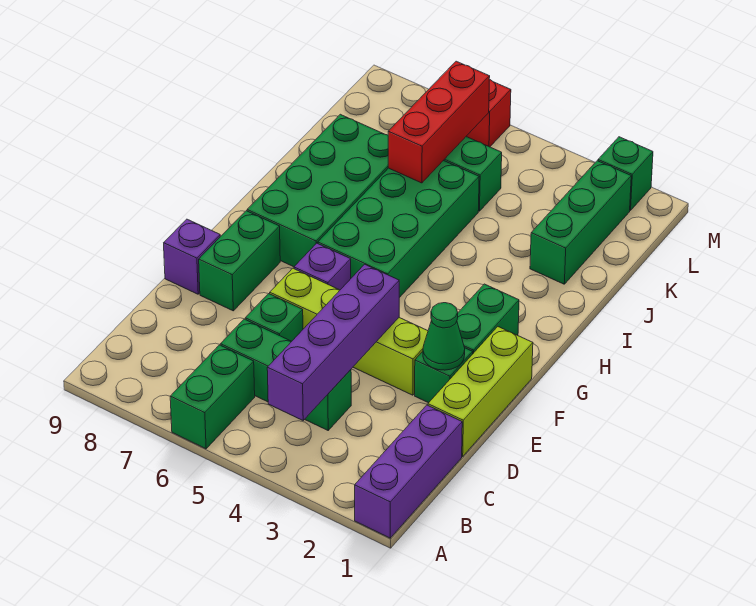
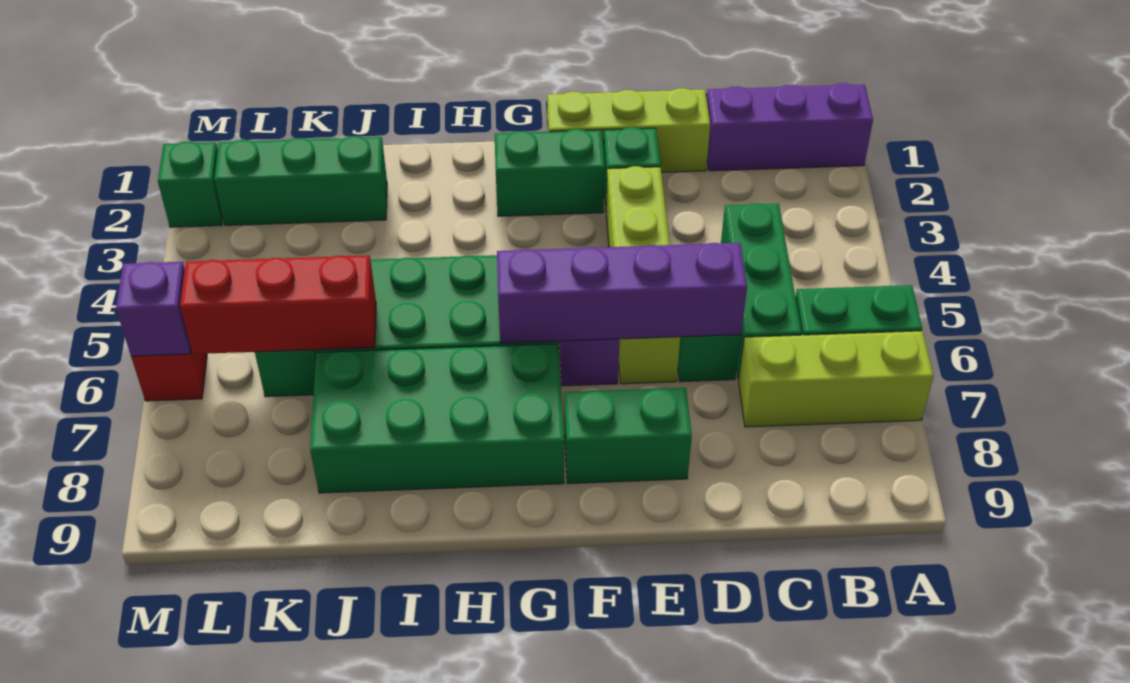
none -> lime brick A7:C7 level 1
purple brick B4:E4 level 2 -> purple brick D6:G6 level 2
green cone E2 level 2 -> none
purple brick E9 level 1 -> purple brick M6 level 2

